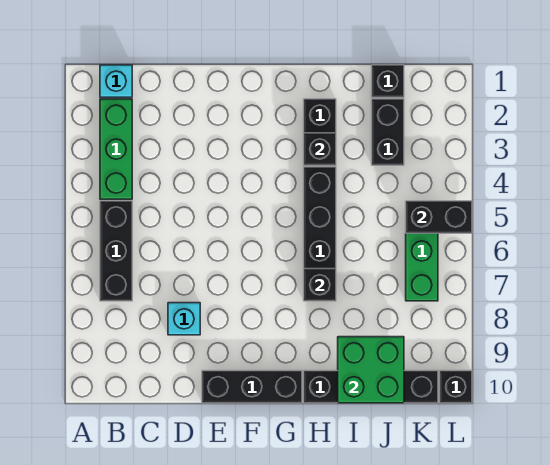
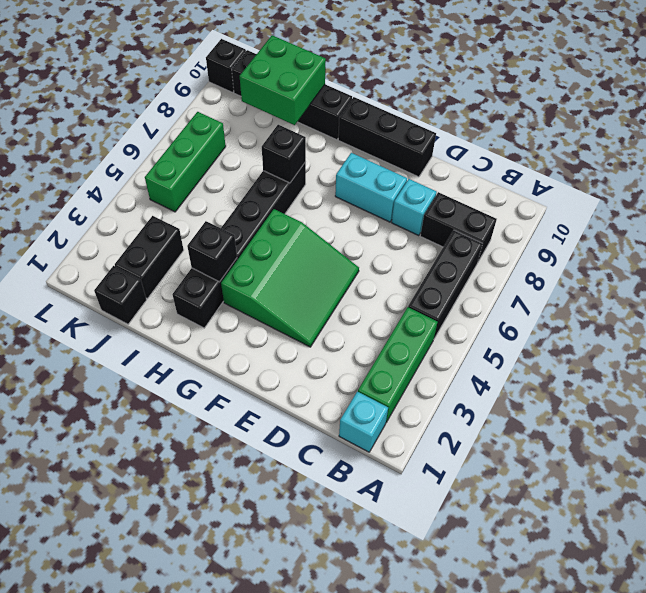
none -> green slope E3:G5 level 1 top G
none -> cyan brick E8:F8 level 1
black brick K5:L5 level 2 -> black brick B8:C8 level 1

